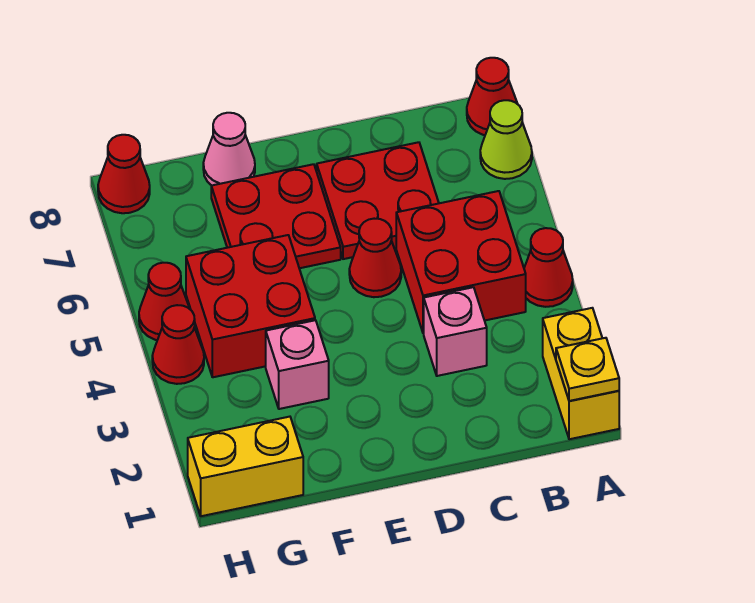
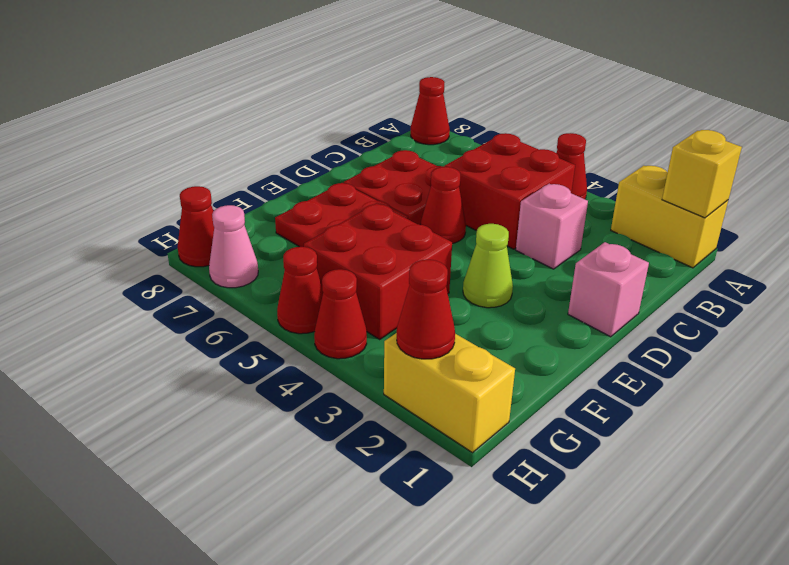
yellow plate A1 level 2 -> yellow brick A1 level 2
lime cone A7 level 1 -> lime cone E3 level 1
pink brick F3 level 1 -> pink brick D1 level 1
pink cone F8 level 1 -> pink cone H7 level 1
yellow brick G1:H1 level 1 -> yellow brick H1:H2 level 1
none -> red cone H2 level 2

